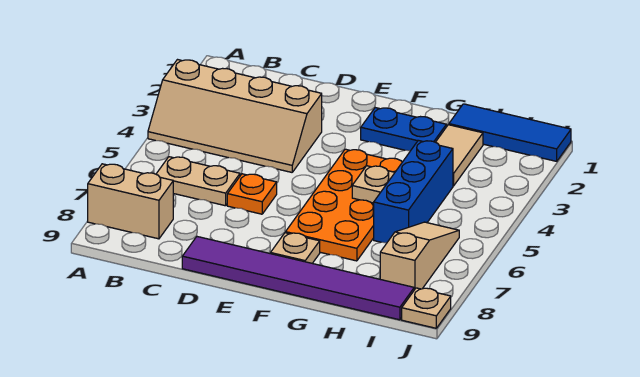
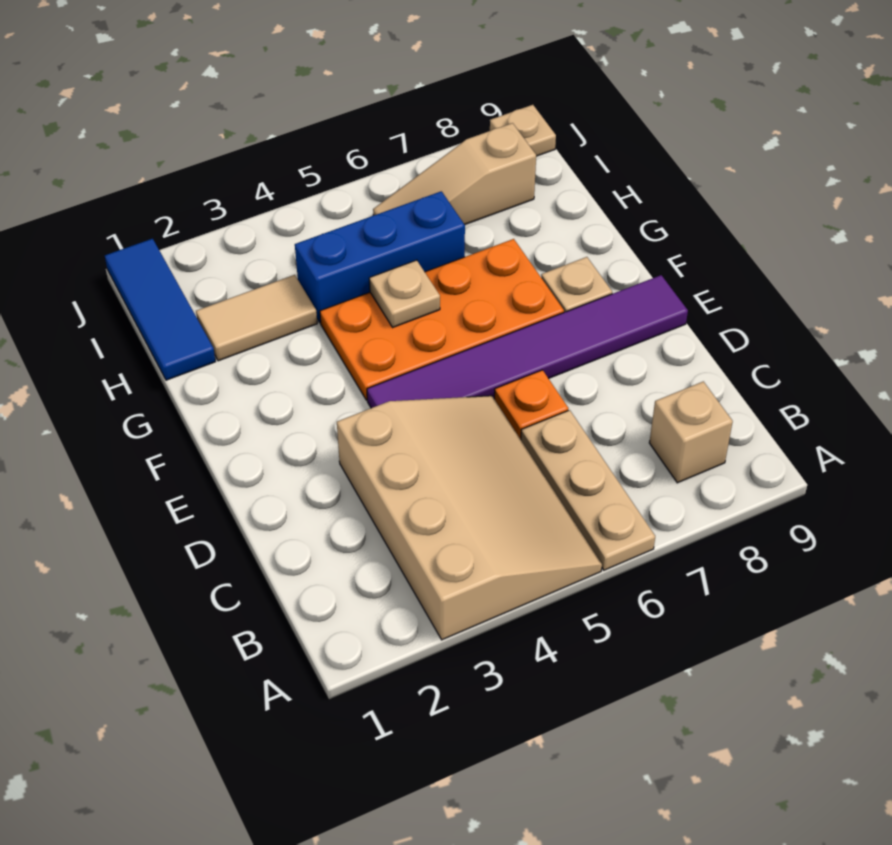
tan slope A3:D4 level 1 top 3 -> tan slope A3:D5 level 1 top 3
tan brick A8:B8 level 1 -> tan brick B8 level 1
tan plate B6:C6 level 1 -> tan plate A6:C6 level 1
purple tile D9:I9 level 1 -> purple tile E4:E9 level 1
blue plate F2:G2 level 1 -> none

